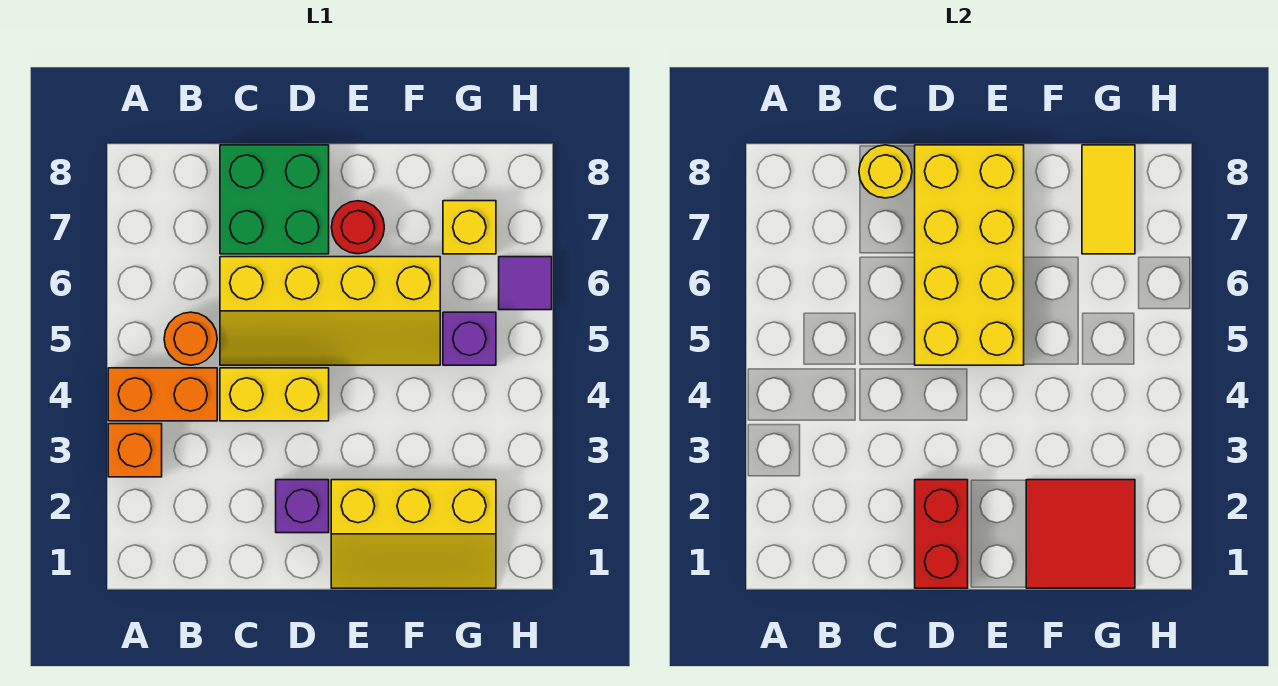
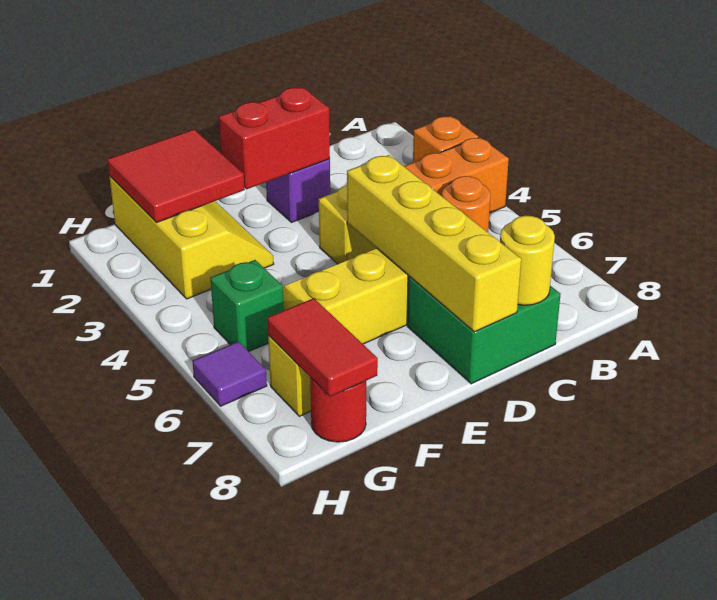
red brick D1:D2 level 2 -> red brick D2:E2 level 2
yellow brick D5:E8 level 2 -> yellow brick D5:D8 level 2
yellow slope E1:G2 level 1 top 2 -> yellow slope F1:G3 level 1 top G
red round brick E7 level 1 -> red round brick G8 level 1
purple brick G5 level 1 -> green brick G5 level 1
yellow tile G7:G8 level 2 -> red tile G7:G8 level 2

